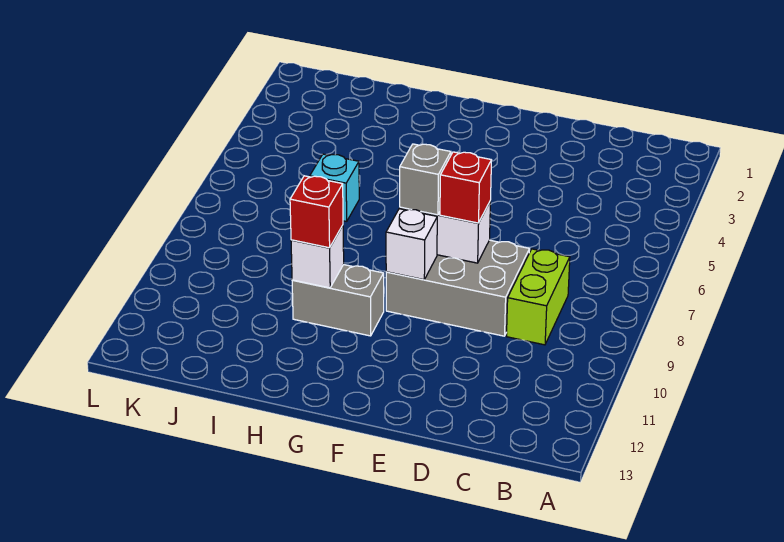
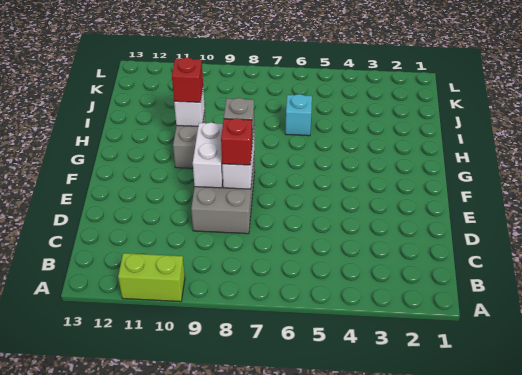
lime brick C8:C9 level 1 -> lime brick A10:A11 level 1
white brick F9 level 2 -> white brick E9:F9 level 2

